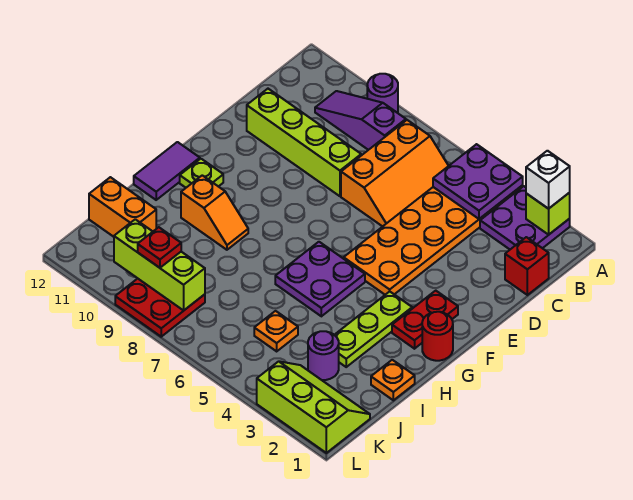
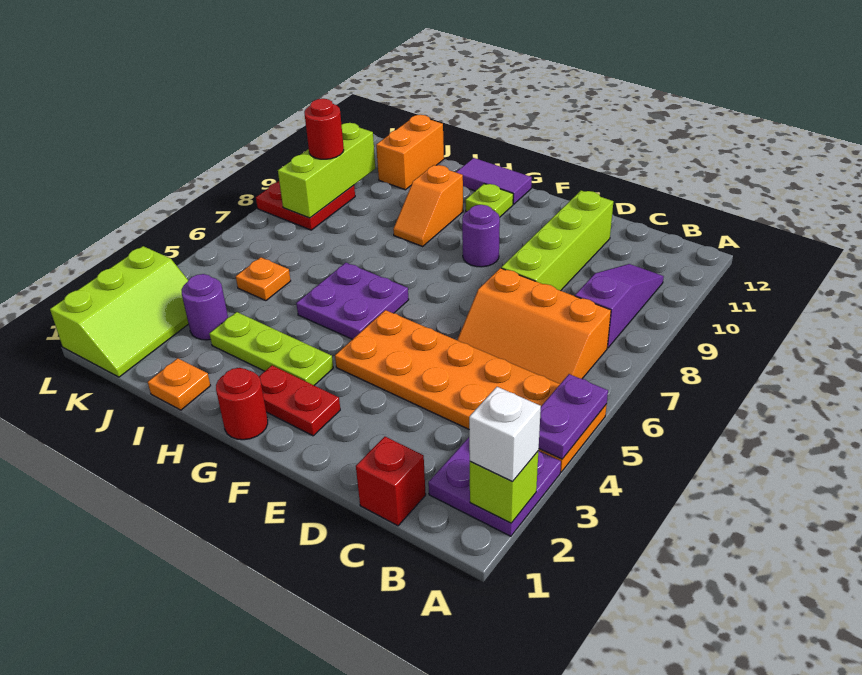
purple plate A4:B5 level 2 -> purple plate A4:A5 level 2
purple round brick A9 level 1 -> purple round brick F9 level 1
red plate K9 level 3 -> red round brick K9 level 3

